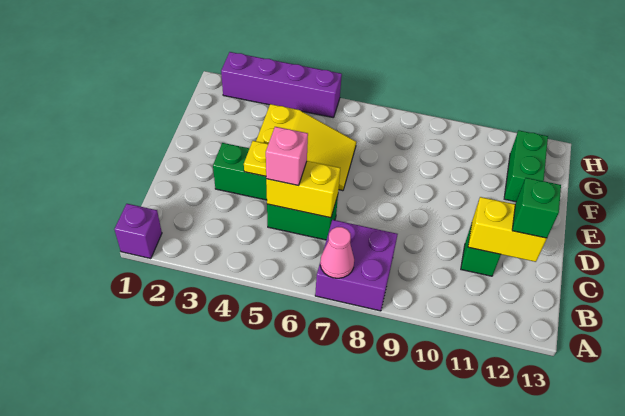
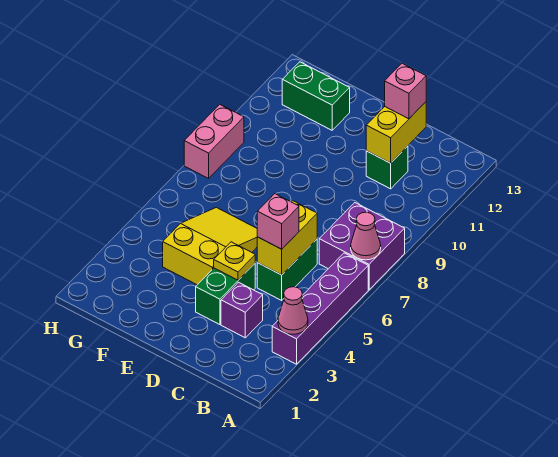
purple brick A1 level 1 -> purple brick C3 level 1
none -> pink cone A3 level 2
green brick C12 level 3 -> pink brick C12 level 3
purple brick H2:H5 level 1 -> purple brick A3:A6 level 1
none -> pink brick H8:H9 level 1

